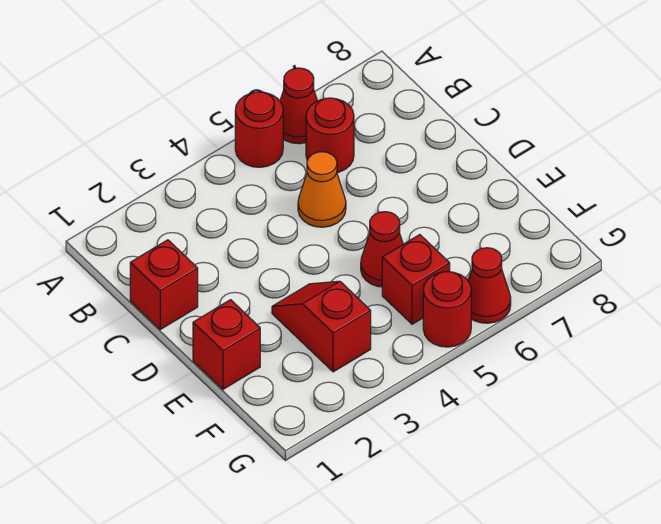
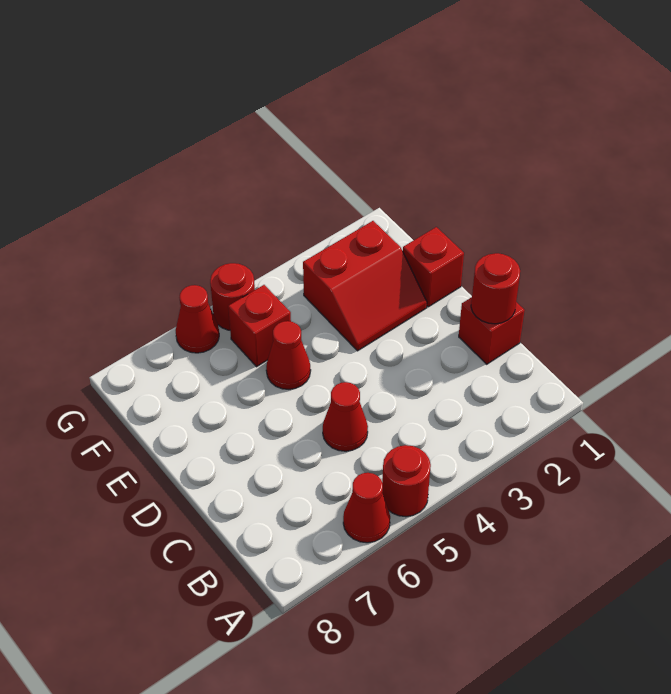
red round brick B6 level 1 -> red round brick C1 level 2
orange cone C5 level 1 -> red cone C5 level 1
red slope E3:F3 level 1 top F -> red slope E2:F3 level 1 top F

